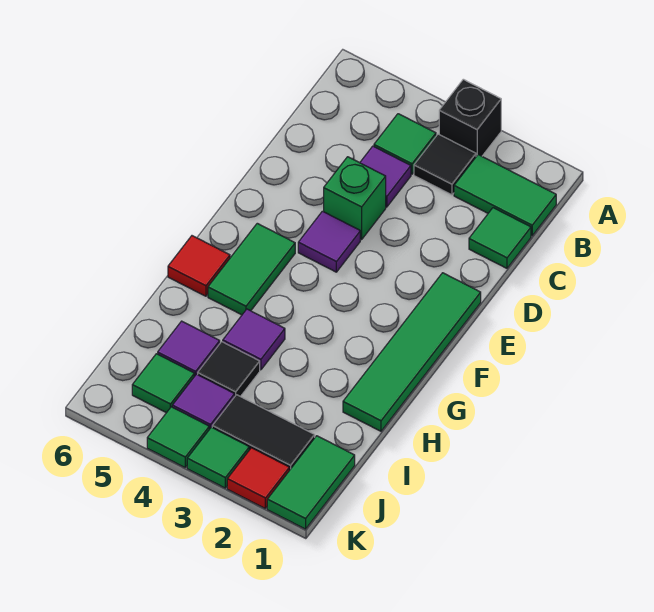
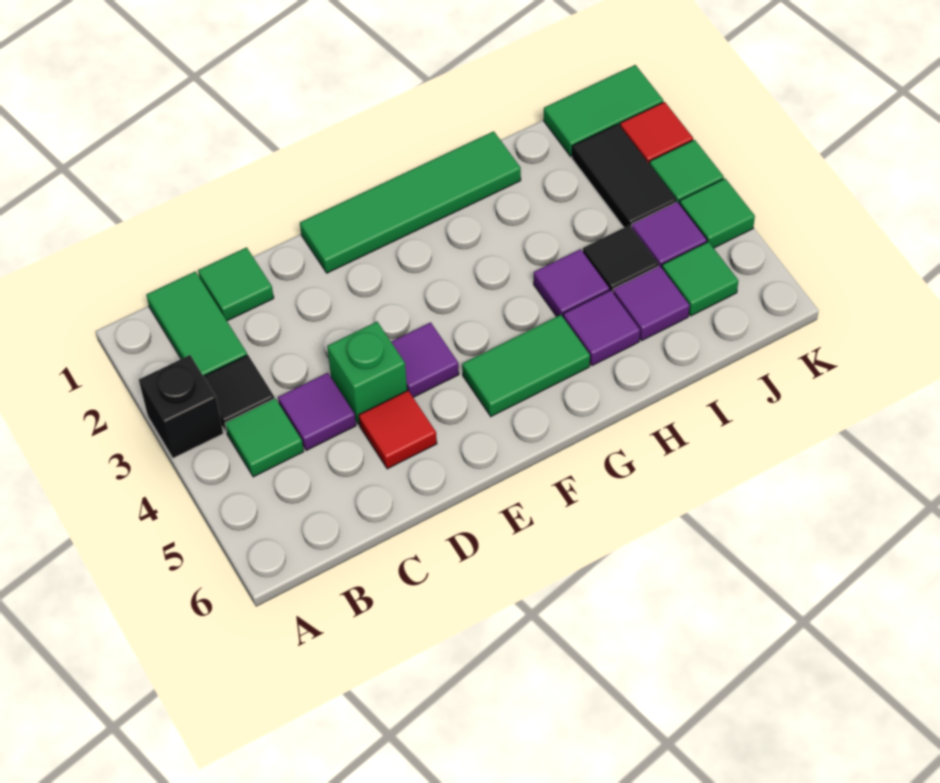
red tile G6 level 1 -> red tile D5 level 1
none -> purple tile H5 level 1

